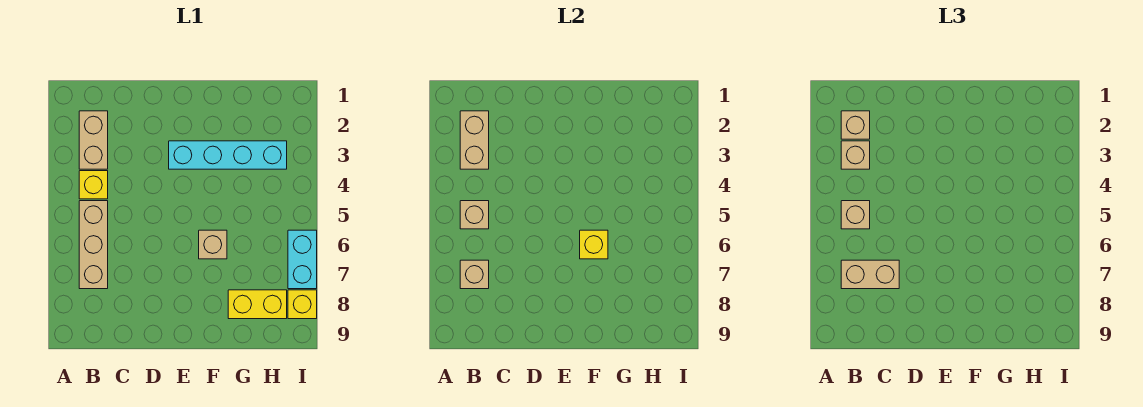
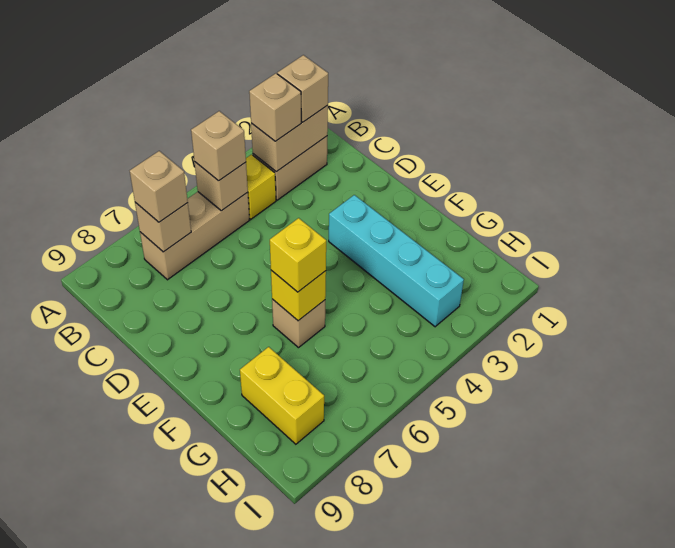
tan brick B7:C7 level 3 -> tan brick B7 level 3
cyan brick I6:I7 level 1 -> none
yellow brick I8 level 1 -> yellow brick F6 level 3

